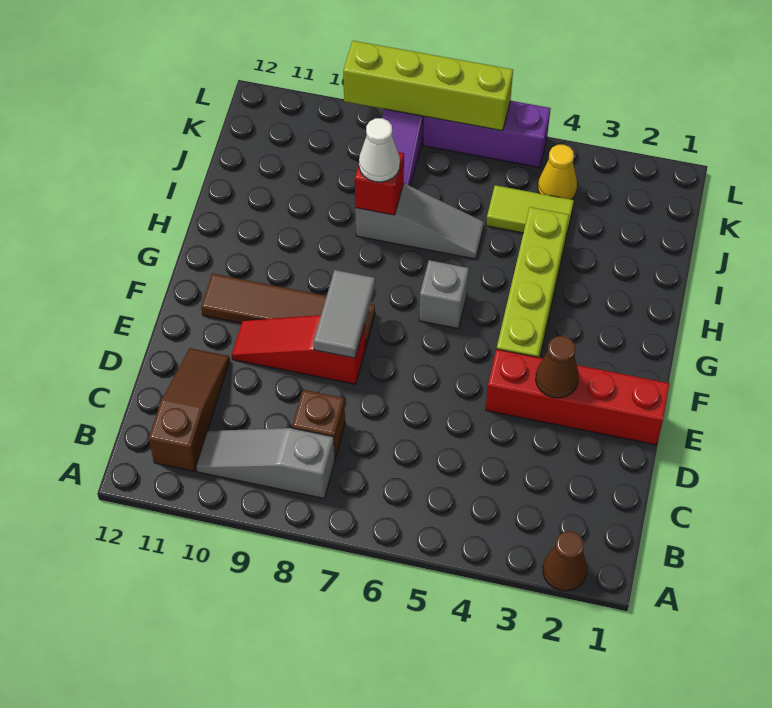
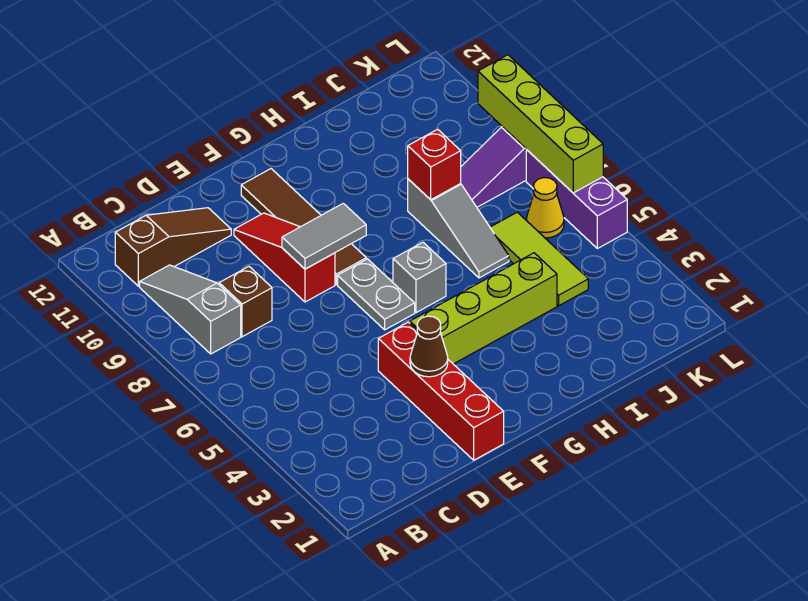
brown cone A2 level 1 -> none
none -> grey plate F6:F7 level 1
white cone I8 level 3 -> none
lime tile J4:J5 level 1 -> lime tile J4:J6 level 1
yellow cone K4 level 1 -> yellow cone K6 level 1

